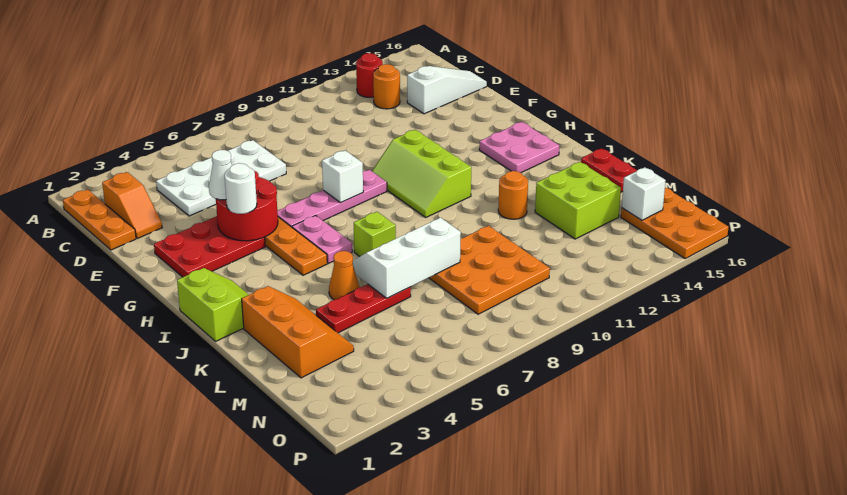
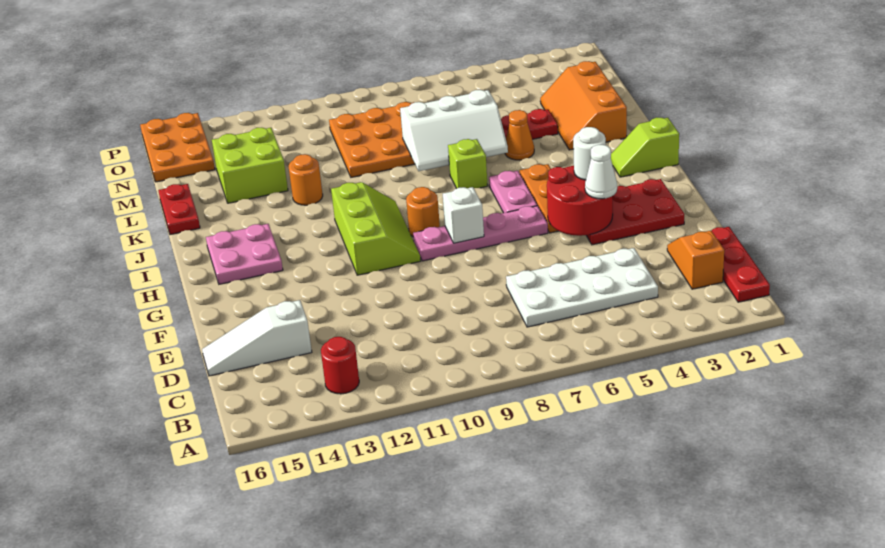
orange plate B1:D1 level 1 -> red plate B1:D1 level 1
orange round brick C13 level 1 -> orange round brick H9 level 1
lime slope I1:J2 level 1 top 1 -> lime slope I1:I2 level 1 top 1
white brick N15 level 2 -> none

